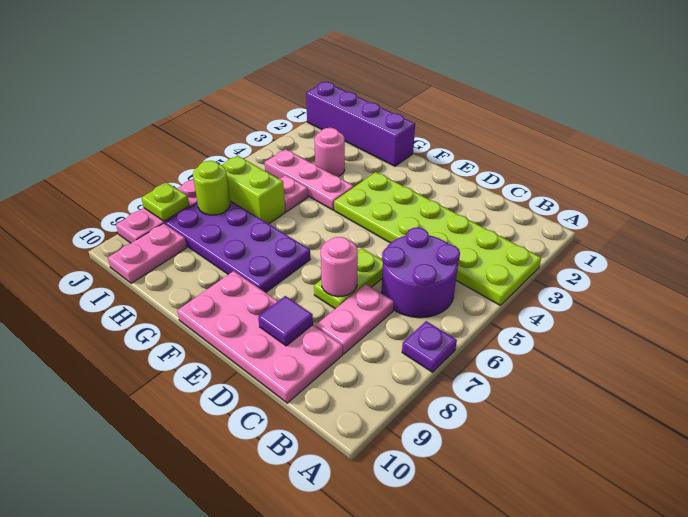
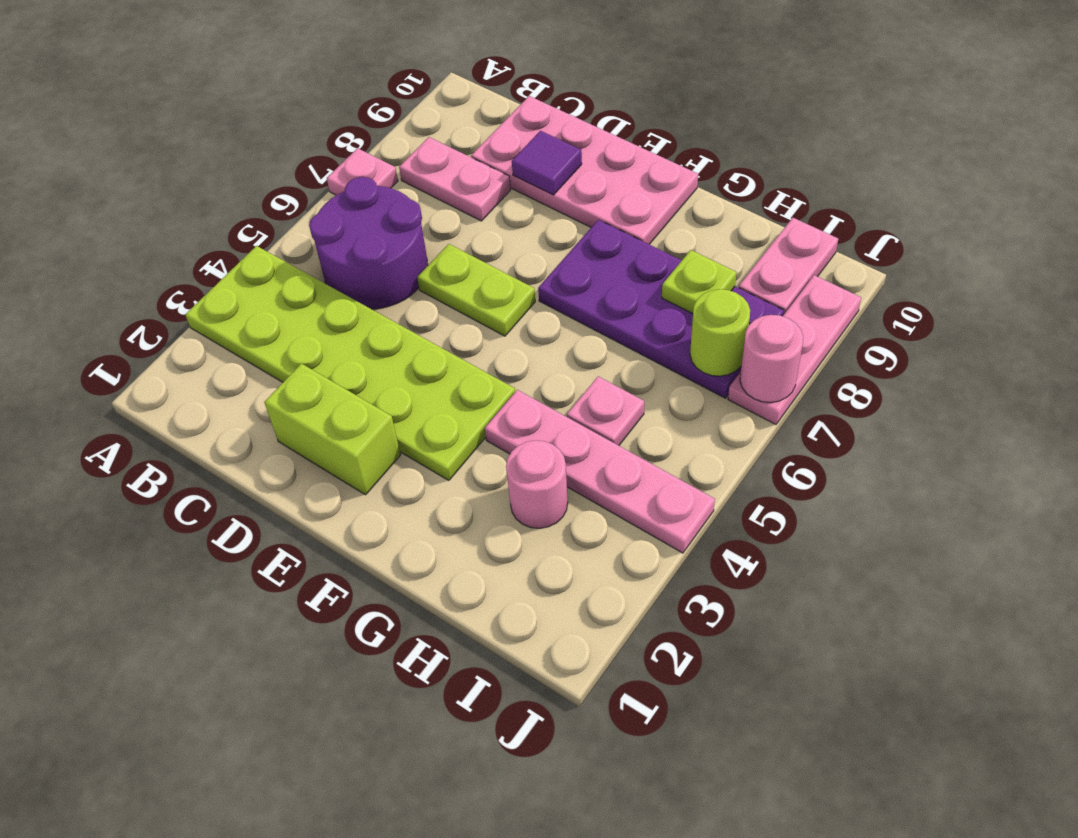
purple plate A7 level 1 -> pink plate A7 level 1
pink plate C7:C8 level 1 -> pink plate B8:C8 level 1
lime plate D6:D7 level 1 -> lime plate D6:E6 level 1
pink round brick D7 level 2 -> pink round brick J7 level 2
purple brick G1:J1 level 1 -> none
pink plate G4:I4 level 1 -> pink plate G4:J4 level 1
lime brick H6:I6 level 1 -> lime brick D2:E2 level 1
lime plate J8 level 2 -> lime plate H8 level 2

